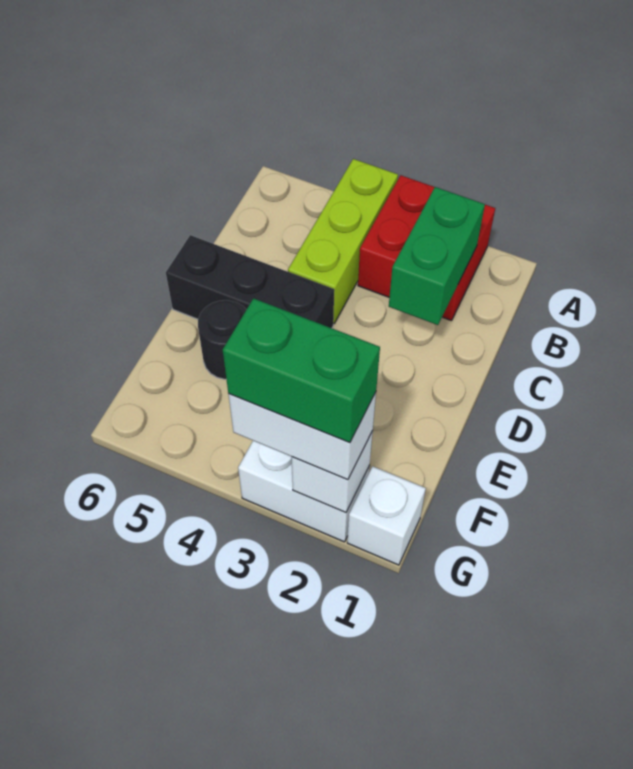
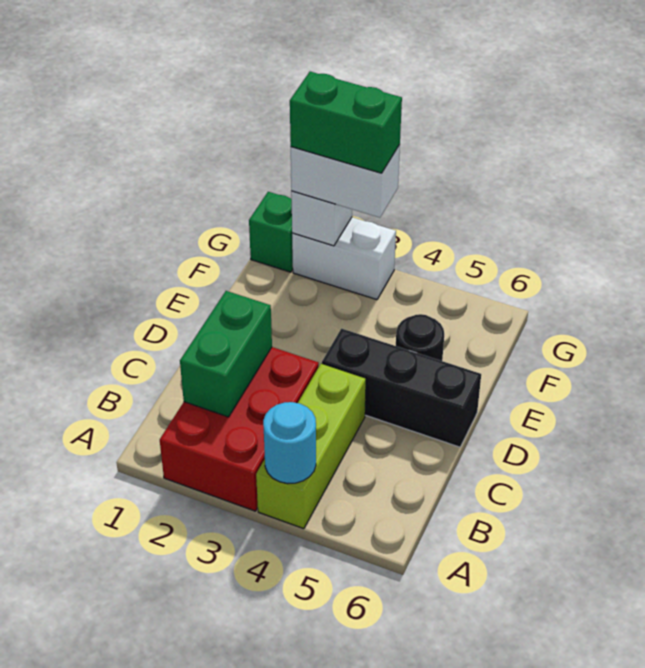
red brick A2:B3 level 1 -> red brick A2:C3 level 1
none -> cyan round brick A4 level 2
white brick G1 level 1 -> green brick G1 level 1

